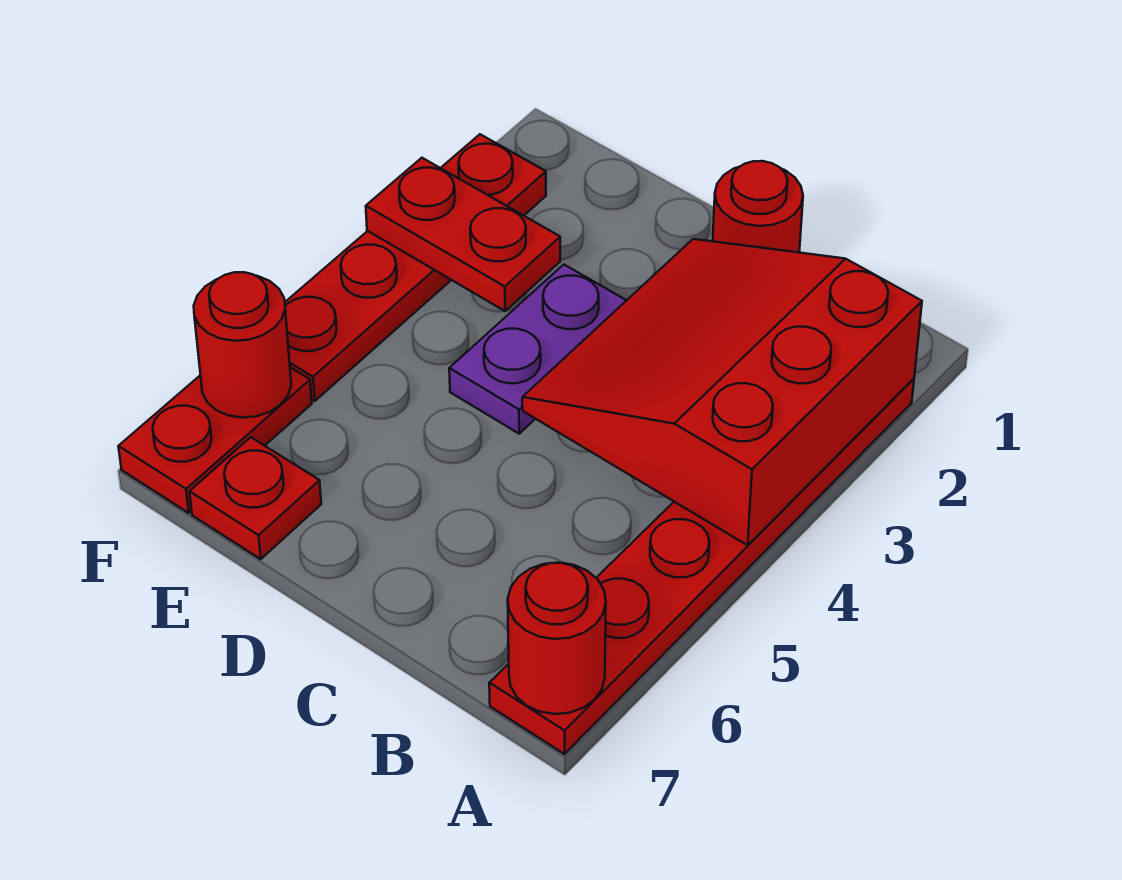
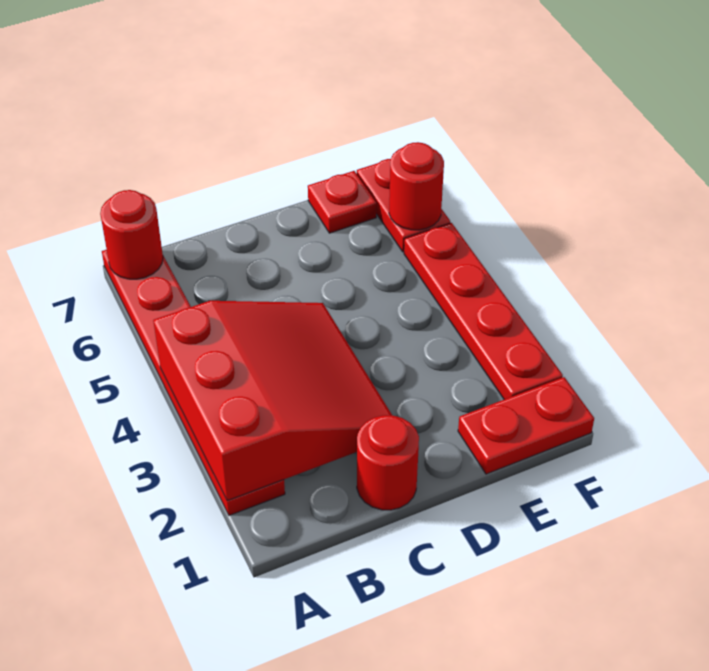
purple plate D3:D4 level 1 -> none
red plate E3:F3 level 2 -> red plate E1:F1 level 1

